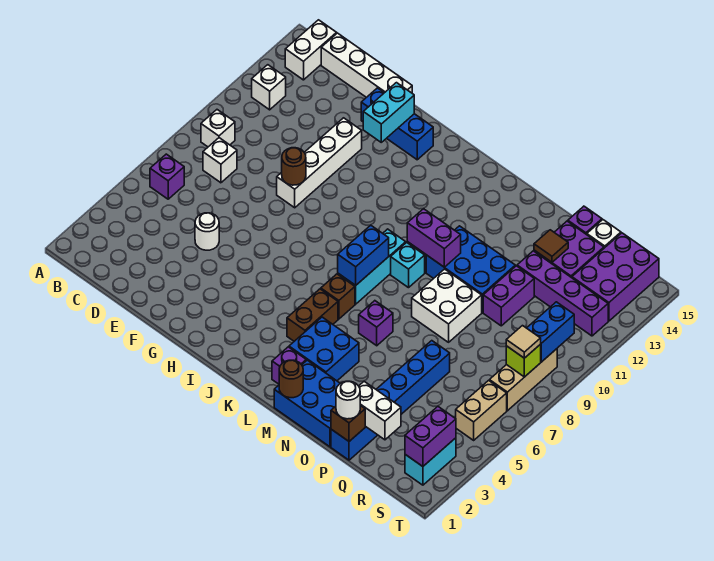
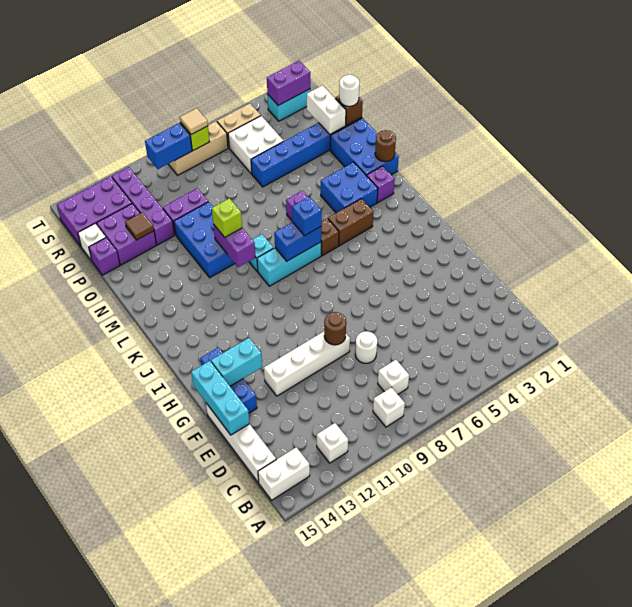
purple brick B6 level 1 -> none
white round brick E5 level 1 -> white round brick E8 level 1
none -> cyan brick E15:G15 level 2
none -> blue brick K7 level 3
none -> lime brick M10 level 3
white brick N8:O9 level 1 -> white brick Q5:R6 level 1

